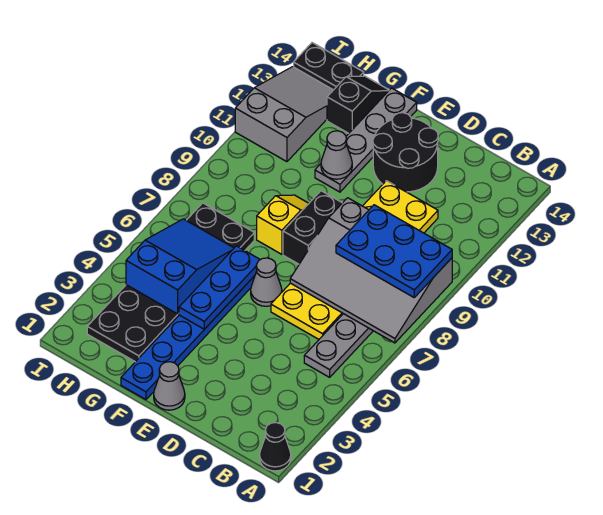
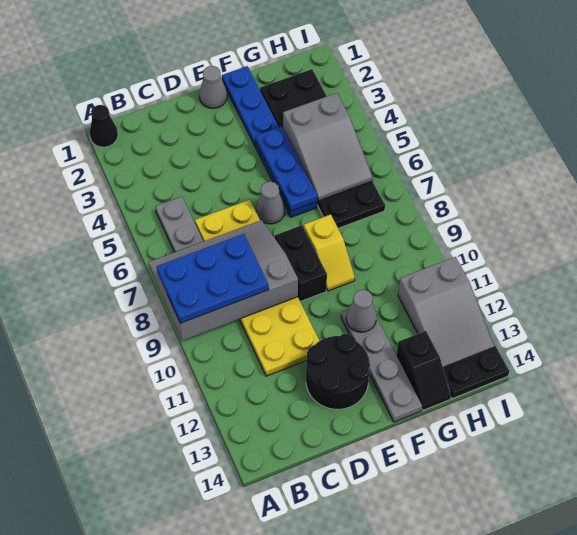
blue slope G4:H6 level 2 top 4 -> grey slope G4:H6 level 2 top 4

